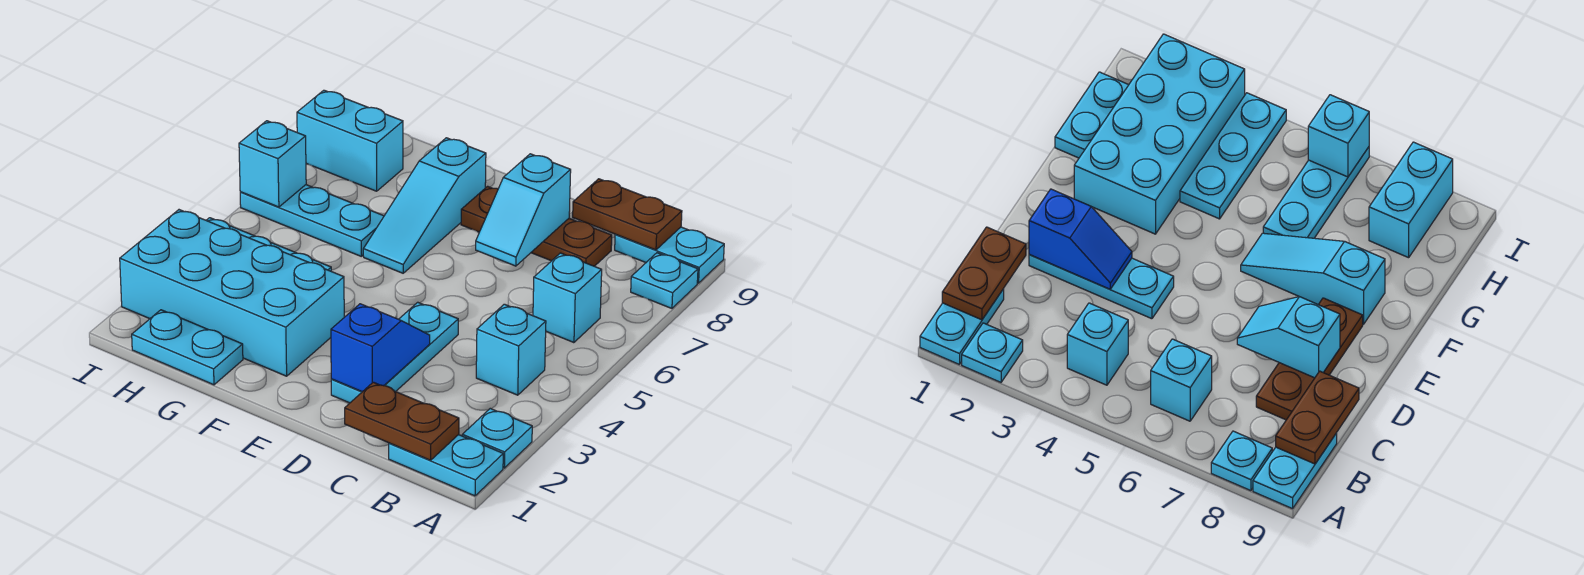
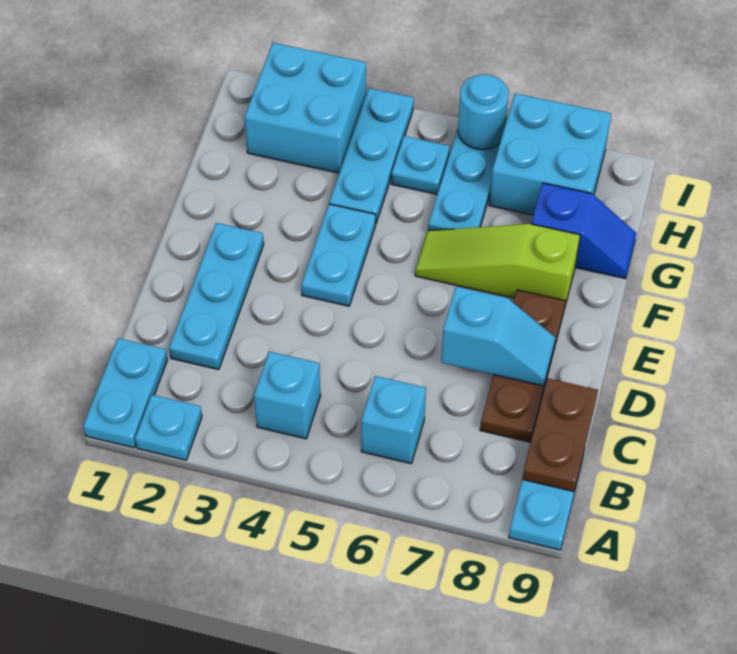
cyan plate A8 level 1 -> cyan plate H5 level 1
brown plate B1:C1 level 2 -> none
cyan plate D2:D4 level 1 -> cyan plate C2:E2 level 1
blue slope D2:D3 level 2 top 2 -> blue slope G8:G9 level 1 top 8
cyan slope D7:D8 level 2 top 8 -> cyan slope D7:D8 level 2 top 7
cyan brick F2:I3 level 1 -> cyan brick H2:I3 level 1
cyan slope F6:F8 level 1 top 8 -> lime slope F6:F8 level 1 top 8
cyan plate G1:H1 level 1 -> cyan plate E4:F4 level 1
cyan brick H8:I8 level 1 -> cyan brick H7:I8 level 1
cyan brick I6 level 2 -> cyan round brick I6 level 2

